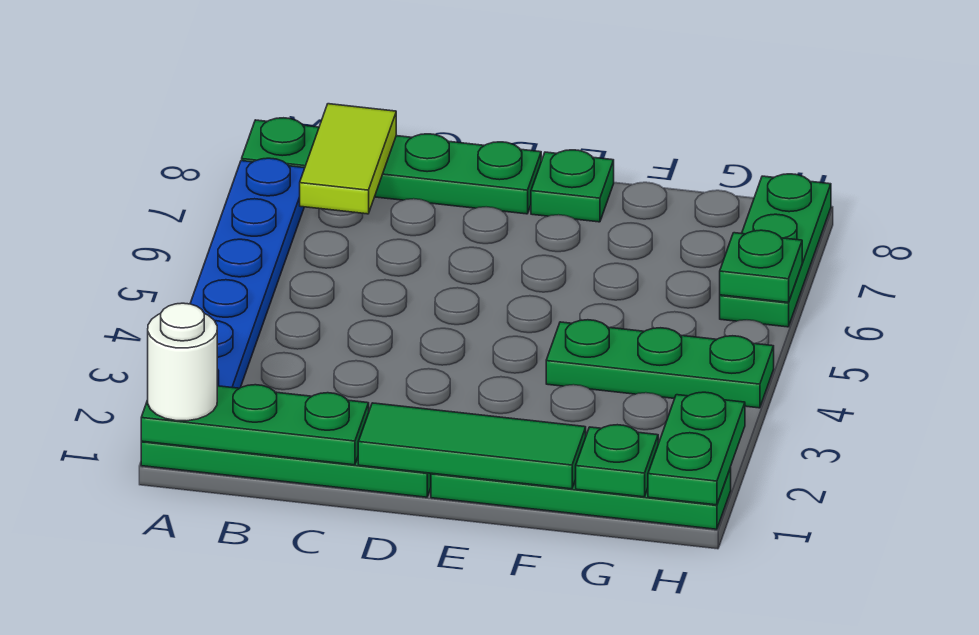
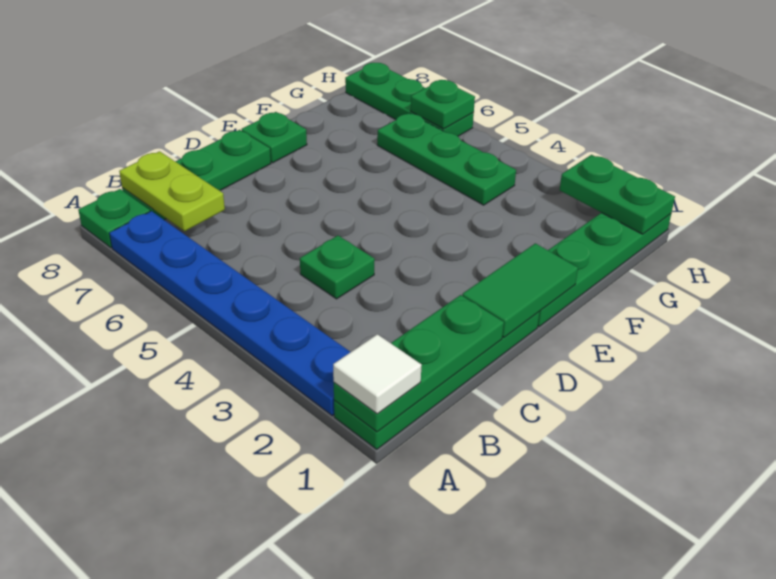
white round brick A1 level 3 -> white tile A1 level 3
lime tile B7:B8 level 2 -> lime plate B7:B8 level 2
green tile D1:F1 level 2 -> green tile D1:E1 level 2
green plate F4:H4 level 1 -> green plate G4:G6 level 1
green plate G1 level 2 -> green plate C4 level 1

